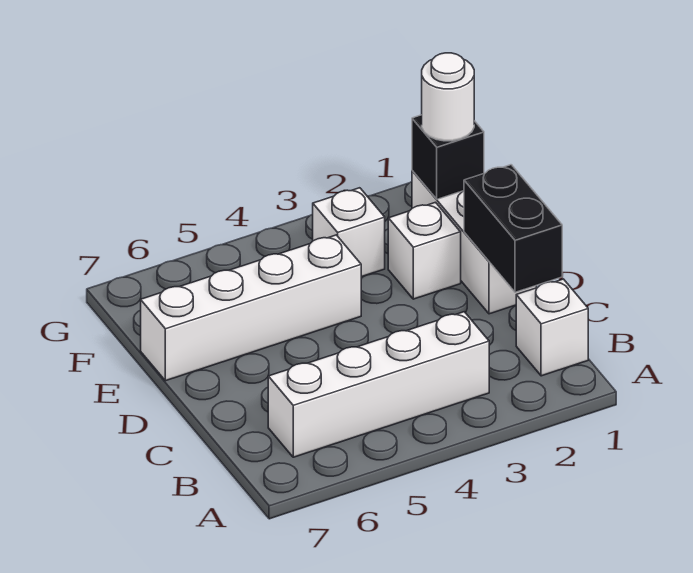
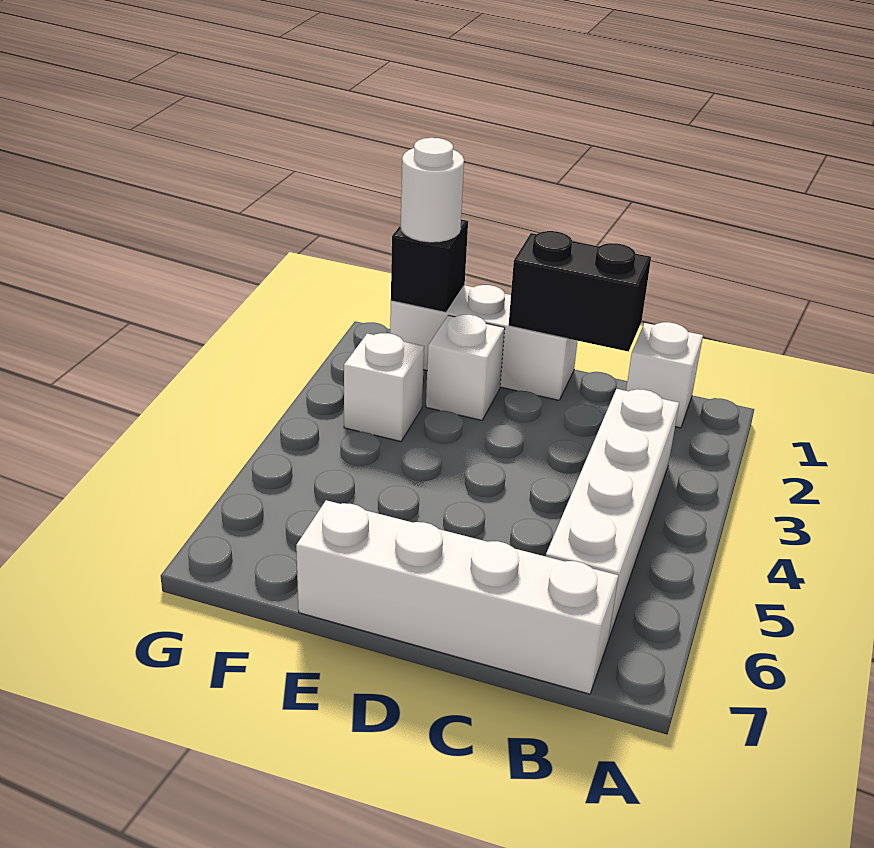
white brick E4:E7 level 1 -> white brick B7:E7 level 1

